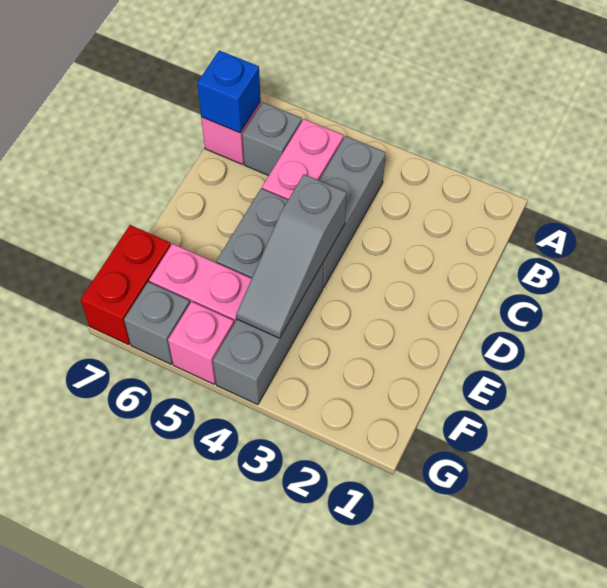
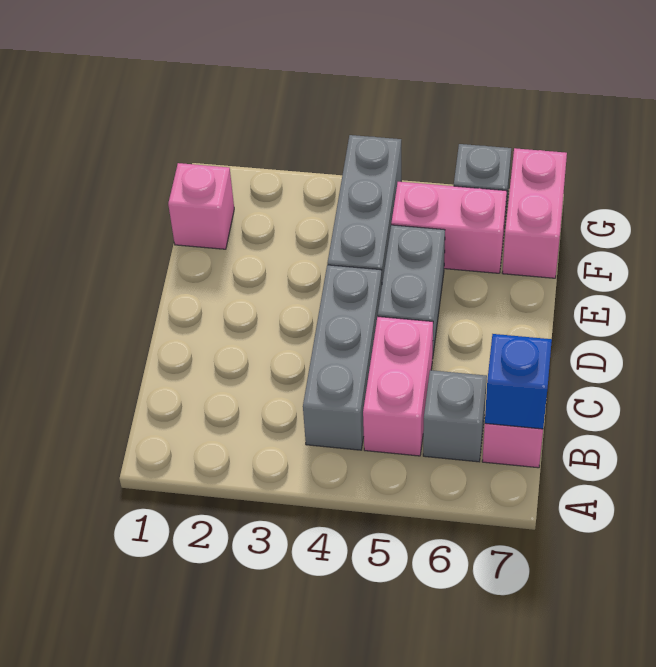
grey slope D4:F4 level 2 top D -> none
red brick F7:G7 level 1 -> pink brick F7:G7 level 1
pink brick G5 level 1 -> pink brick F1 level 1

